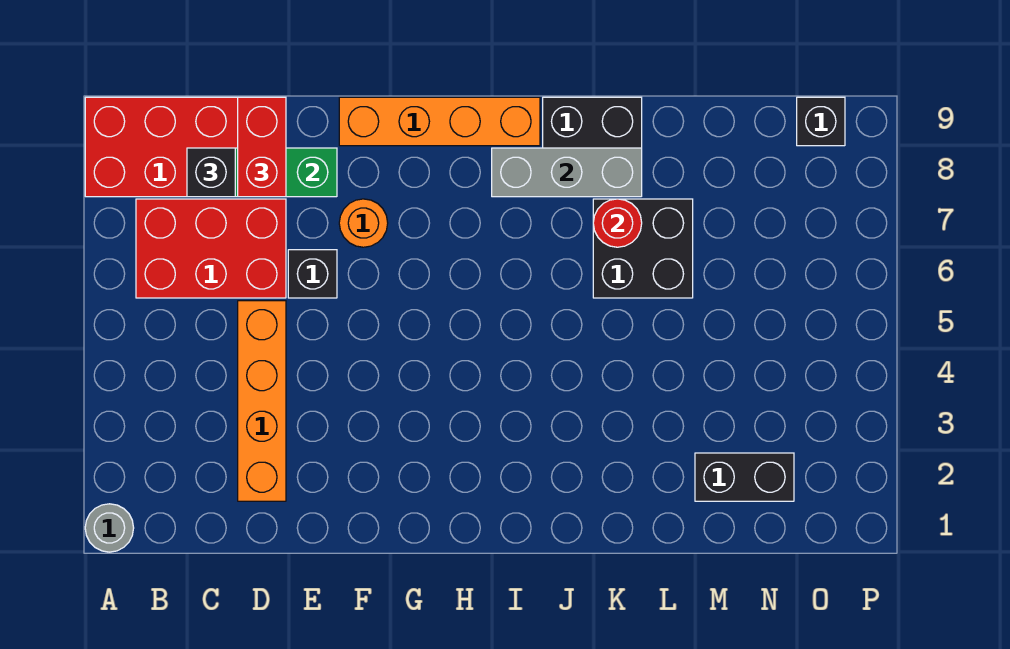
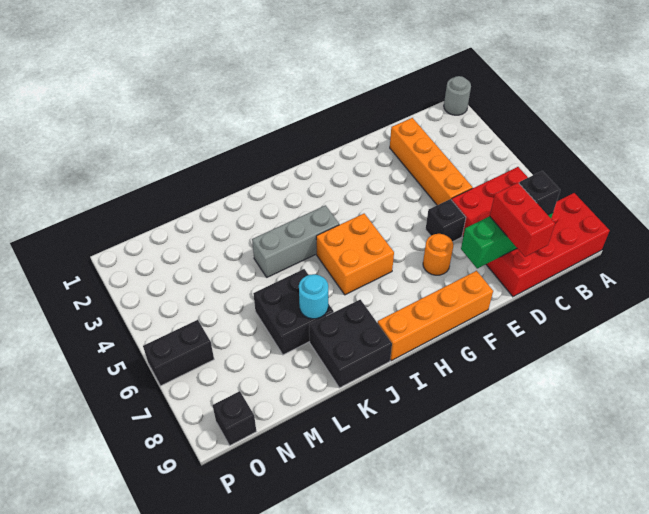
none -> orange brick H5:I6 level 1
grey brick I8:K8 level 2 -> grey brick I4:K4 level 1
red round brick K7 level 2 -> cyan round brick K7 level 2
black brick M2:N2 level 1 -> black brick O6:P6 level 1

